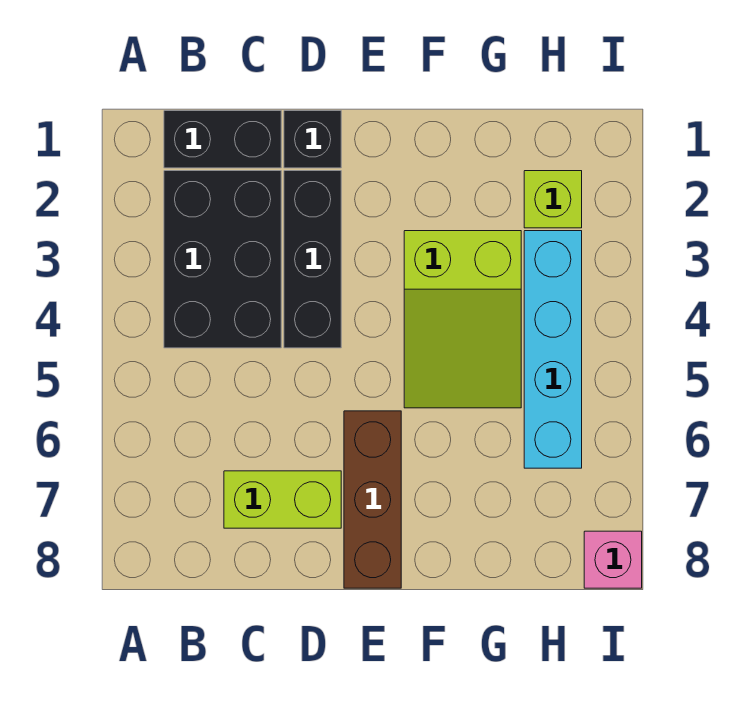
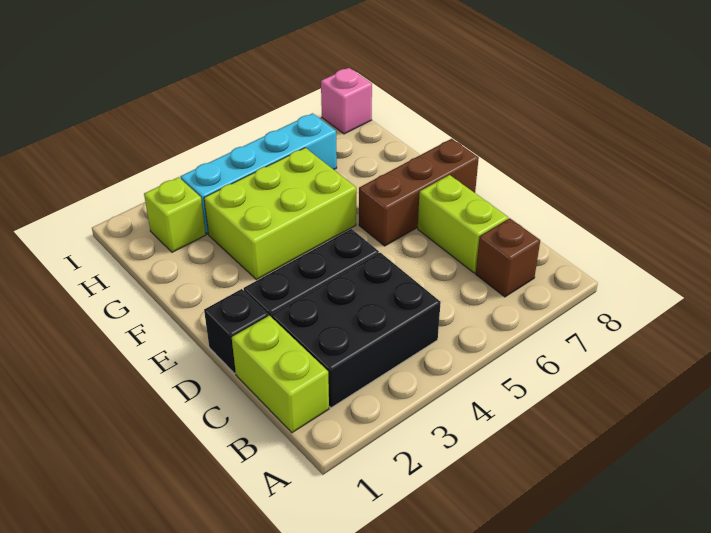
black brick B1:C1 level 1 -> lime brick B1:C1 level 1
none -> brown brick B7 level 1
lime slope F3:G5 level 1 top 3 -> lime brick F3:G5 level 1

